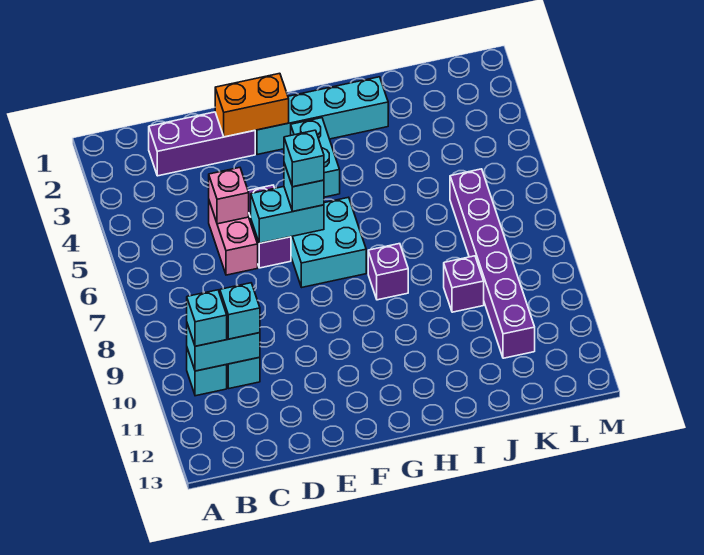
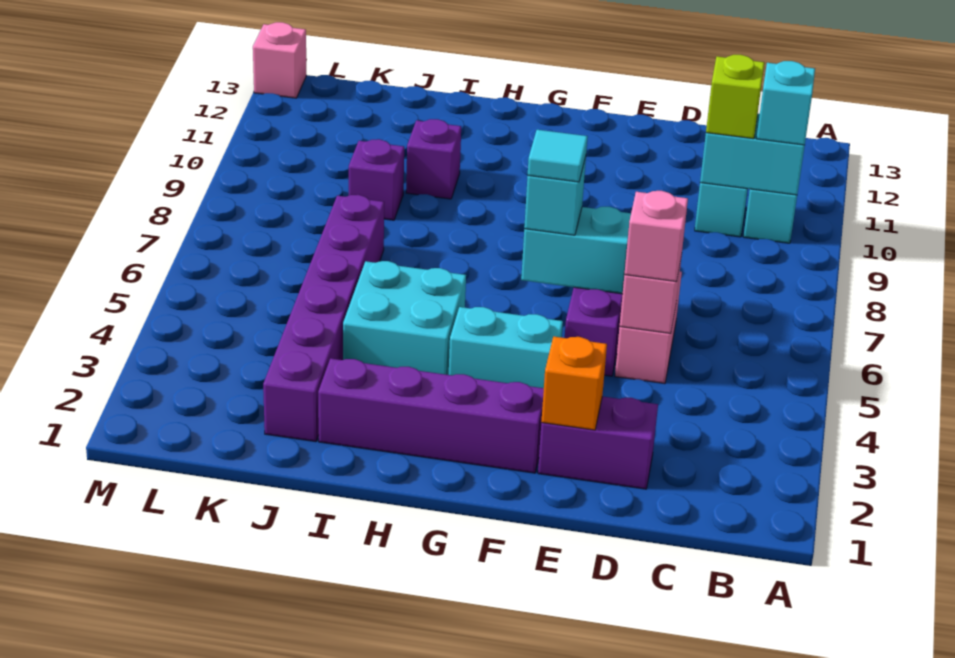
purple brick C2:E2 level 1 -> purple brick D2:E2 level 1
cyan brick C10 level 3 -> lime brick C10 level 3
none -> pink brick D5 level 3
orange brick E2:F2 level 2 -> orange brick E2 level 2
cyan brick F2:I2 level 1 -> purple brick F2:I2 level 1
cyan brick F6:G7 level 1 -> cyan brick H4:I5 level 1
cyan brick F6 level 4 -> cyan tile F6 level 4
cyan brick G3:G4 level 1 -> cyan brick F4:G4 level 1
purple brick H8 level 1 -> purple brick I10 level 1
purple brick K6:K11 level 1 -> purple brick J2:J7 level 1
none -> pink brick M13 level 1

